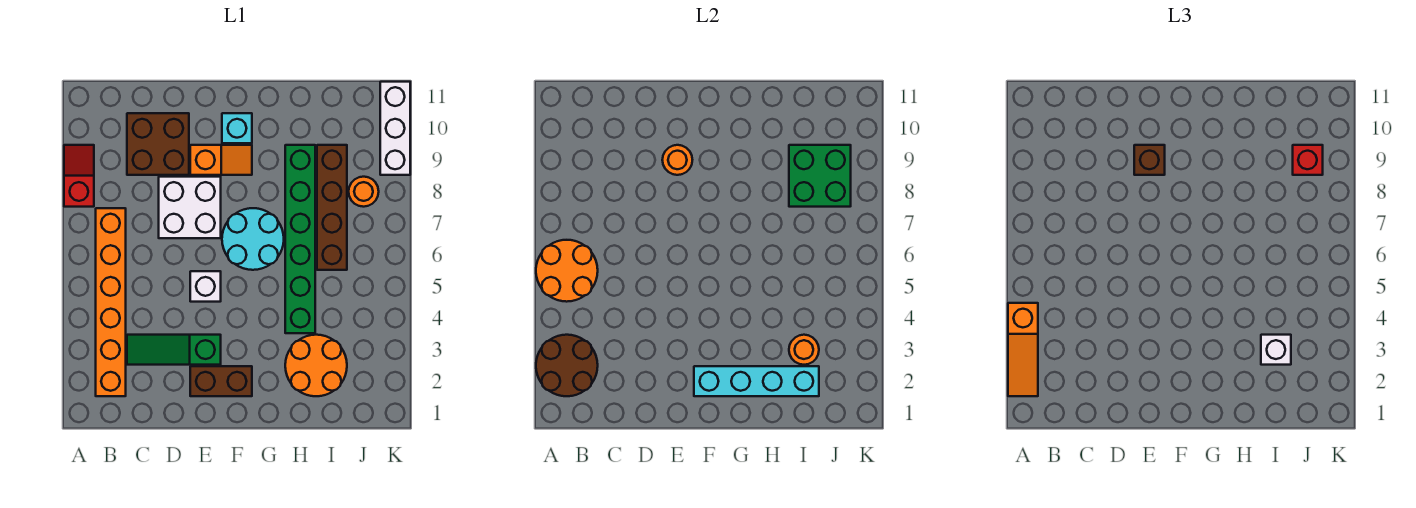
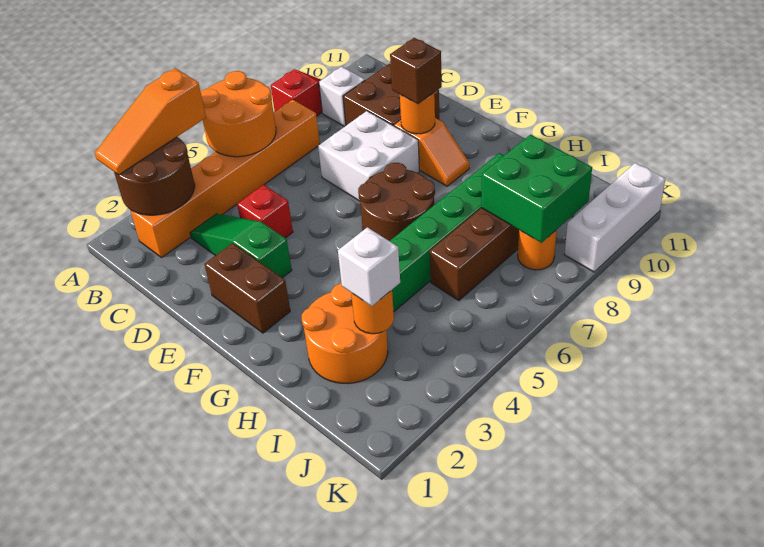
white brick E5 level 1 -> white brick B9 level 1
cyan brick F2:I2 level 2 -> none
cyan round brick F6:G7 level 1 -> brown round brick F6:G7 level 1
cyan brick F10 level 1 -> none
red brick J9 level 3 -> red brick D4 level 1

